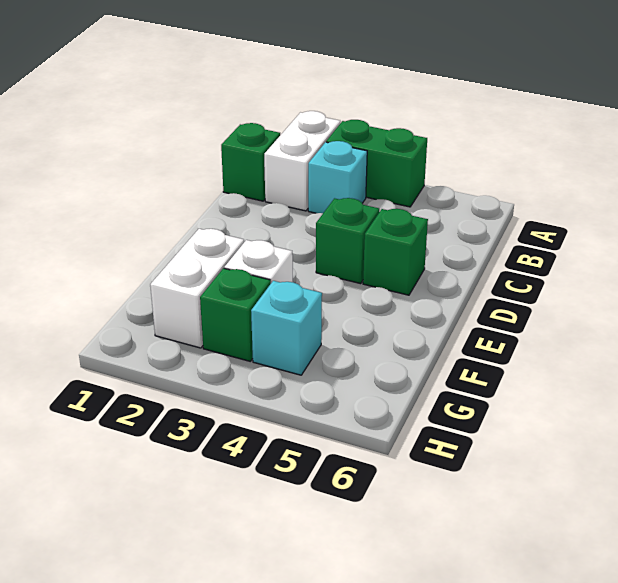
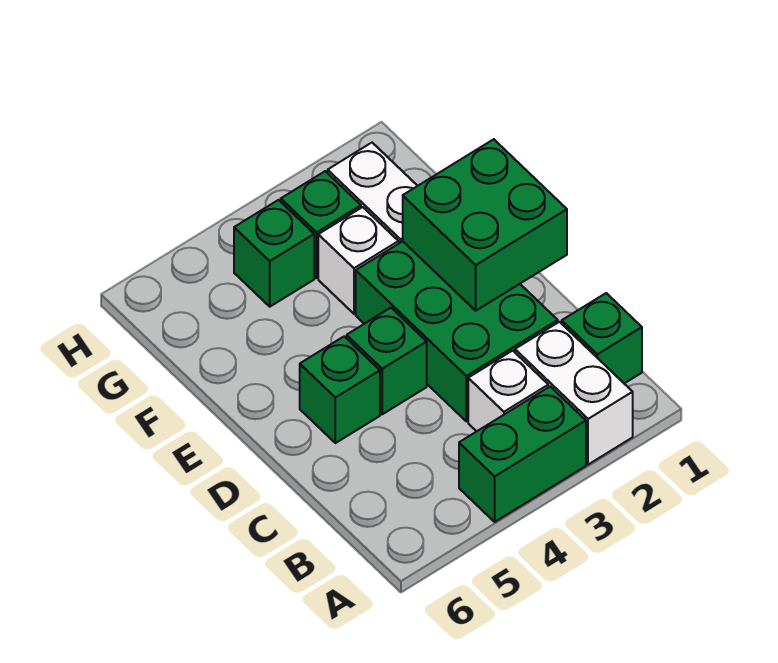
cyan brick B3 level 1 -> white brick B3 level 1
none -> green brick C2:E3 level 1
none -> green brick D1:E2 level 2
cyan brick G4 level 1 -> green brick G4 level 1

